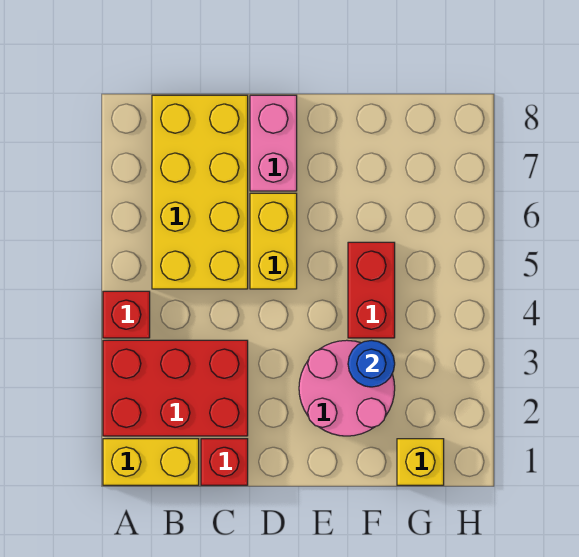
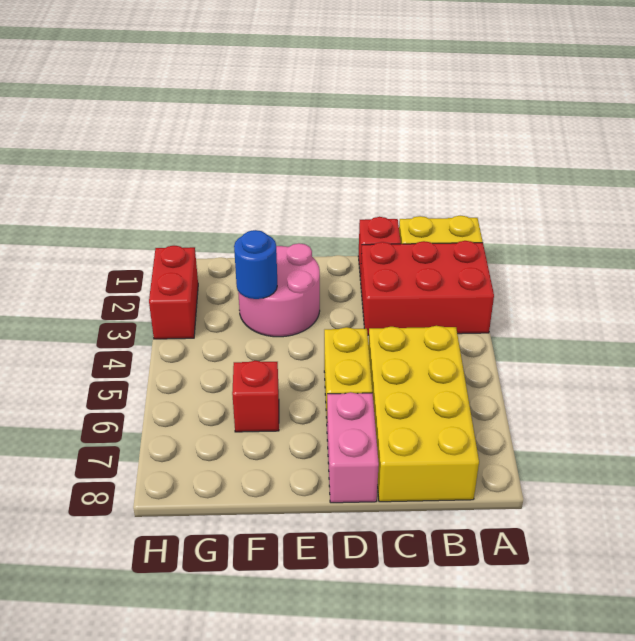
red brick A4 level 1 -> red brick F6 level 1
red brick F4:F5 level 1 -> red brick H2:H3 level 1
yellow brick G1 level 1 -> none

